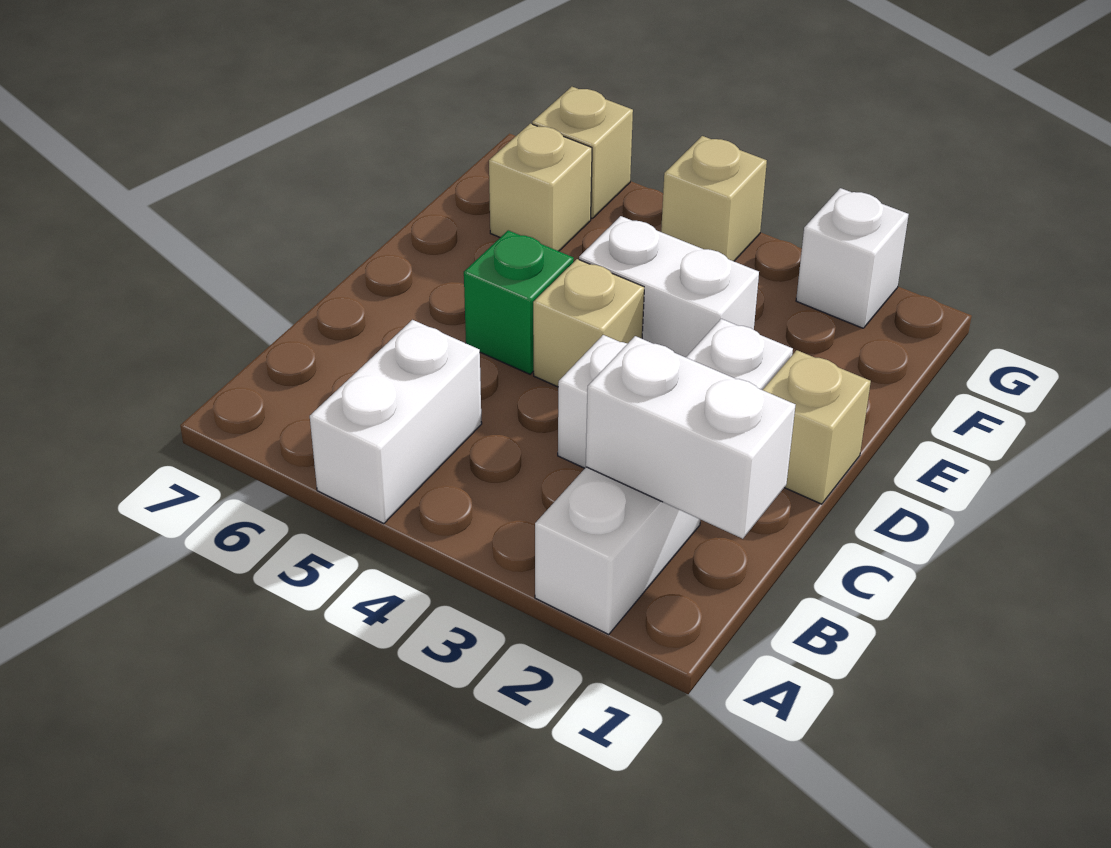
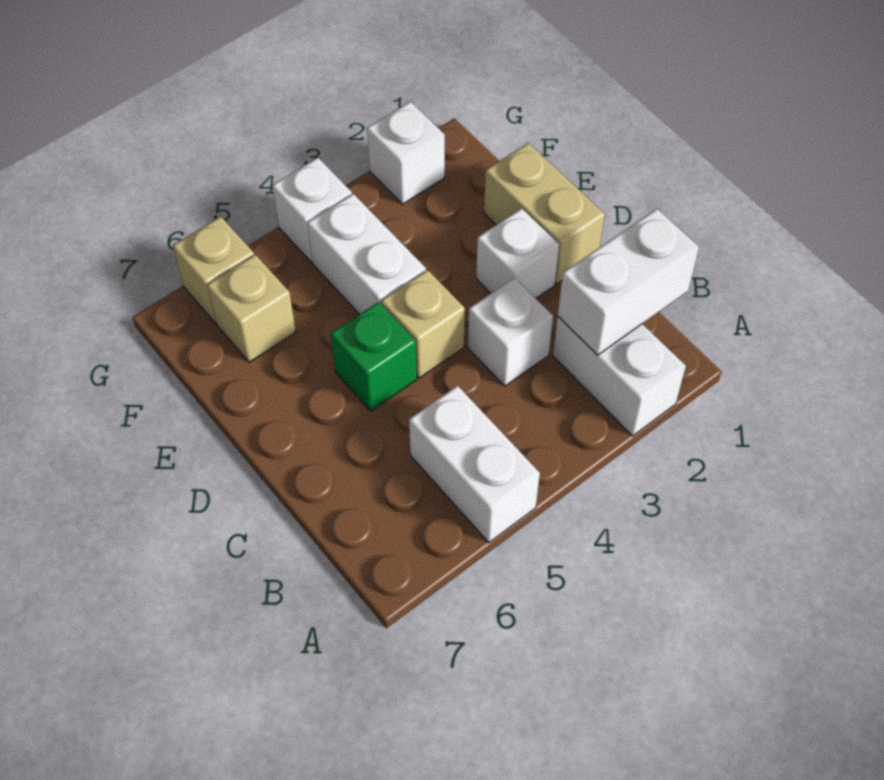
tan brick D1 level 1 -> tan brick D1:E1 level 1
white brick E3:E4 level 1 -> white brick E4:F4 level 1
tan brick G4 level 1 -> white brick G4 level 1

